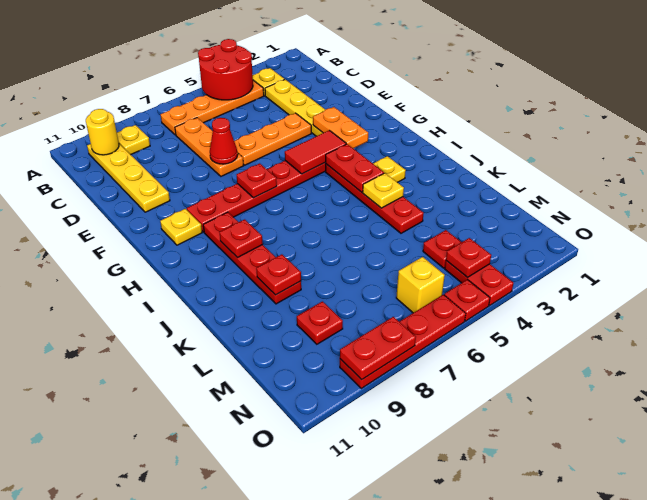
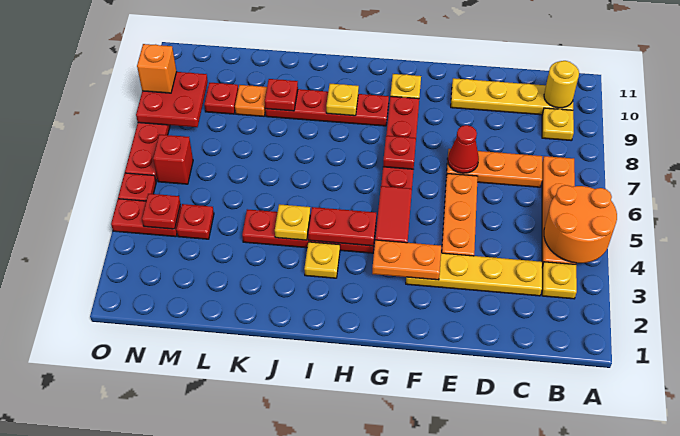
red round brick A4:B5 level 2 -> orange round brick A4:B5 level 2
red plate I9 level 2 -> yellow plate I9 level 2
none -> orange plate L9 level 1
yellow brick N6 level 1 -> red brick N6 level 1
red plate O8:O9 level 2 -> red plate N8:O9 level 2
none -> orange brick O9 level 3

